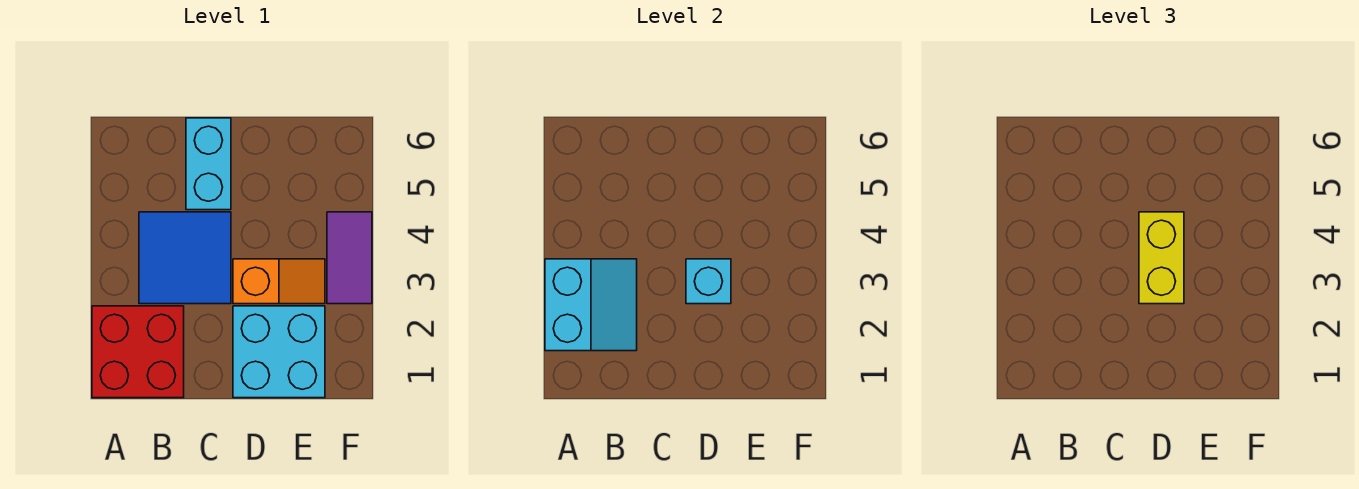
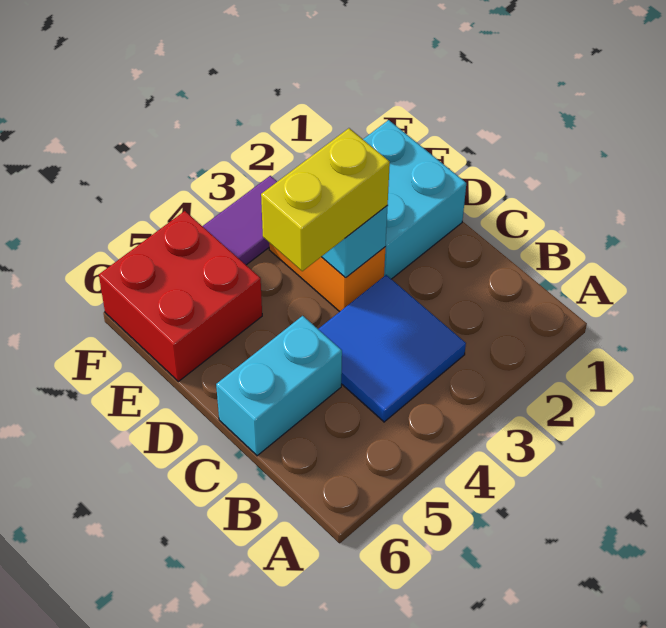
red brick A1:B2 level 1 -> red brick E5:F6 level 1
cyan slope A2:B3 level 2 top A -> none

